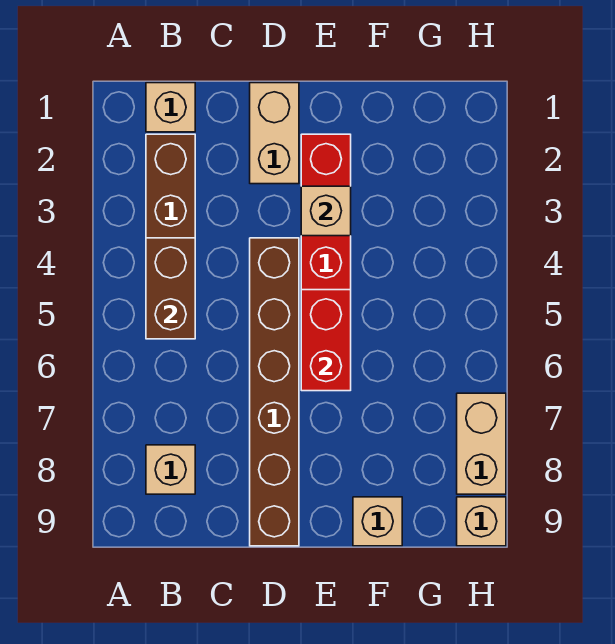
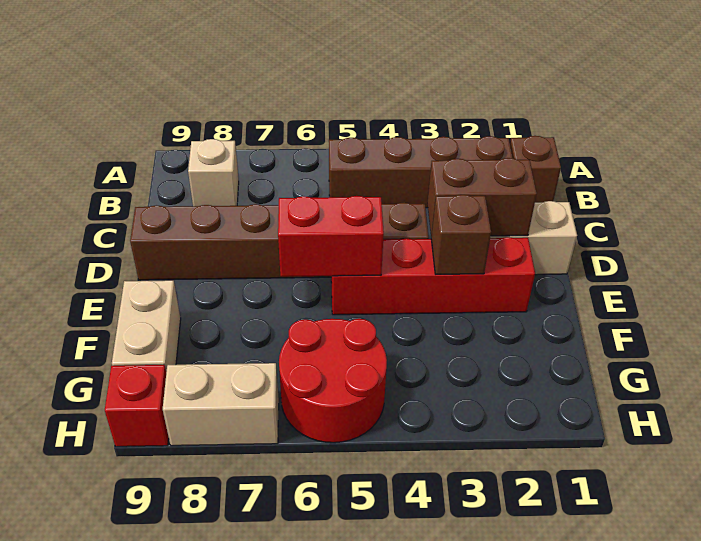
tan brick B1 level 1 -> brown brick B1 level 1
brown brick B4:B5 level 2 -> brown brick D2:D3 level 2
tan brick E3 level 2 -> brown brick E3 level 2
tan brick F9 level 1 -> tan brick F9:G9 level 1
none -> red round brick G5:H6 level 1
tan brick H9 level 1 -> red brick H9 level 1

